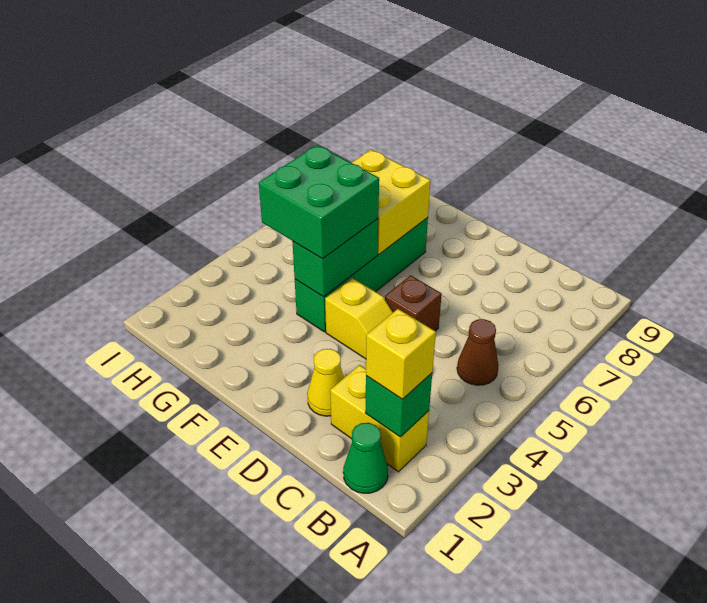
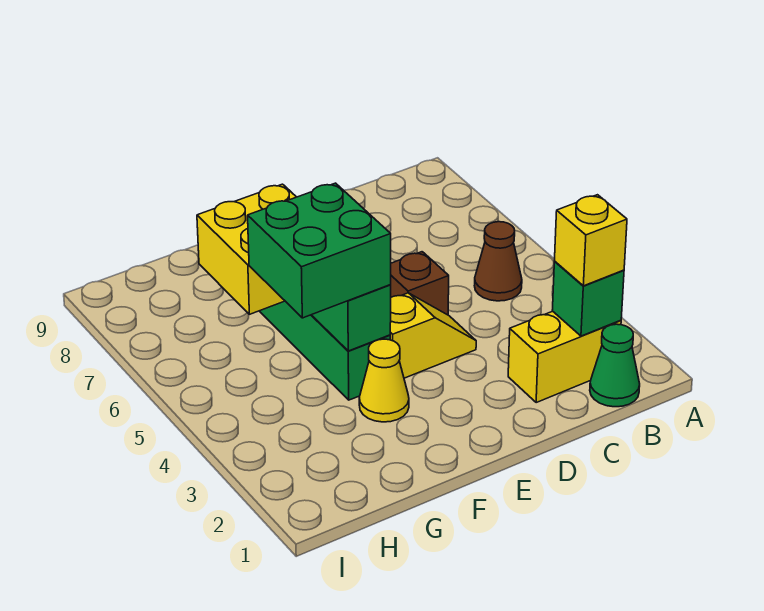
yellow cone D2 level 1 -> yellow cone F3 level 1

